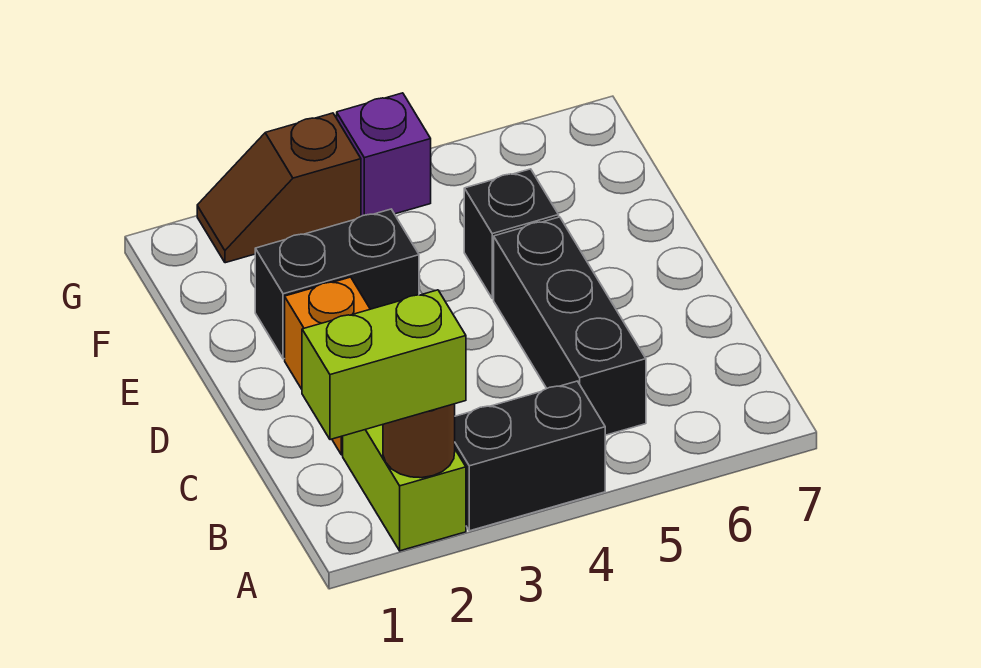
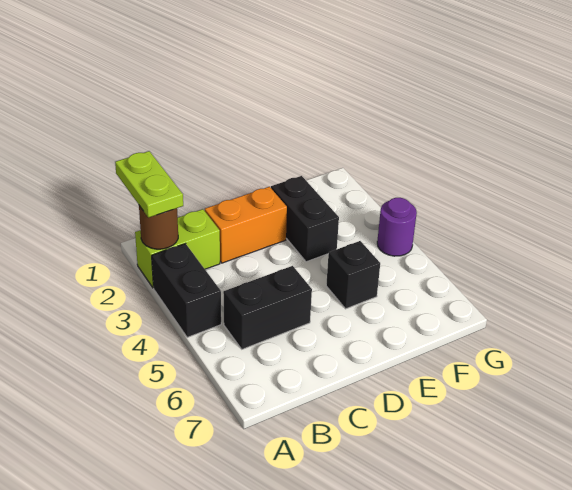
lime brick A1:A2 level 3 -> lime plate A1:A2 level 3
black brick B5:D5 level 1 -> black brick B5:C5 level 1
brown slope G2:G3 level 1 top 3 -> none
purple brick G4 level 1 -> purple round brick G4 level 1

